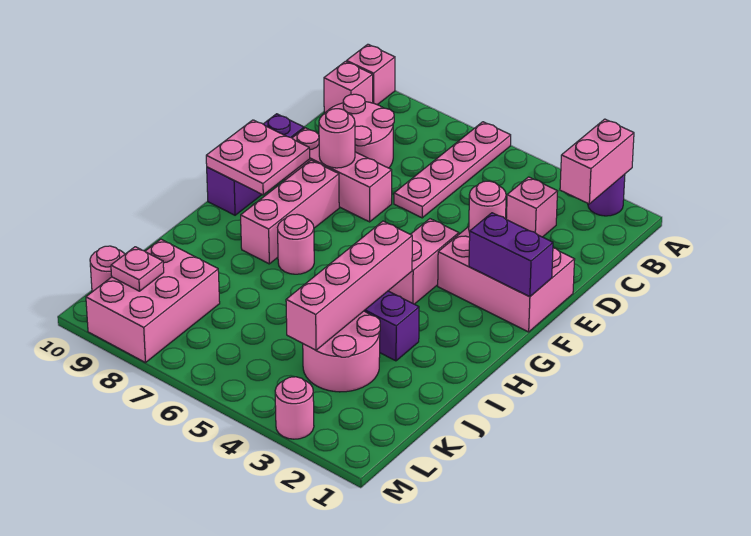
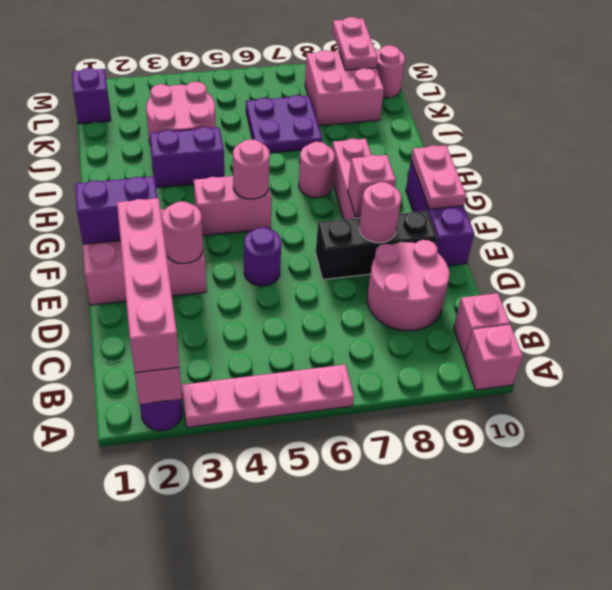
pink plate A6:D6 level 1 -> pink plate A3:A6 level 1
pink brick C3 level 1 -> pink brick F8 level 2
none -> purple round brick E5 level 1
pink brick E7:E9 level 1 -> black brick E7:E9 level 1
pink brick F4:G4 level 1 -> pink brick G4:G5 level 1
pink plate F9:G10 level 2 -> pink plate F10:G10 level 2
pink brick H4:K4 level 2 -> pink brick A2:D2 level 3
none -> purple plate J6:K7 level 1
pink brick K8:M9 level 1 -> pink brick K8:L9 level 1
none -> purple brick L1 level 1
pink plate L9 level 2 -> pink plate L9:M9 level 2
pink round brick M3 level 1 -> pink round brick G5 level 2

